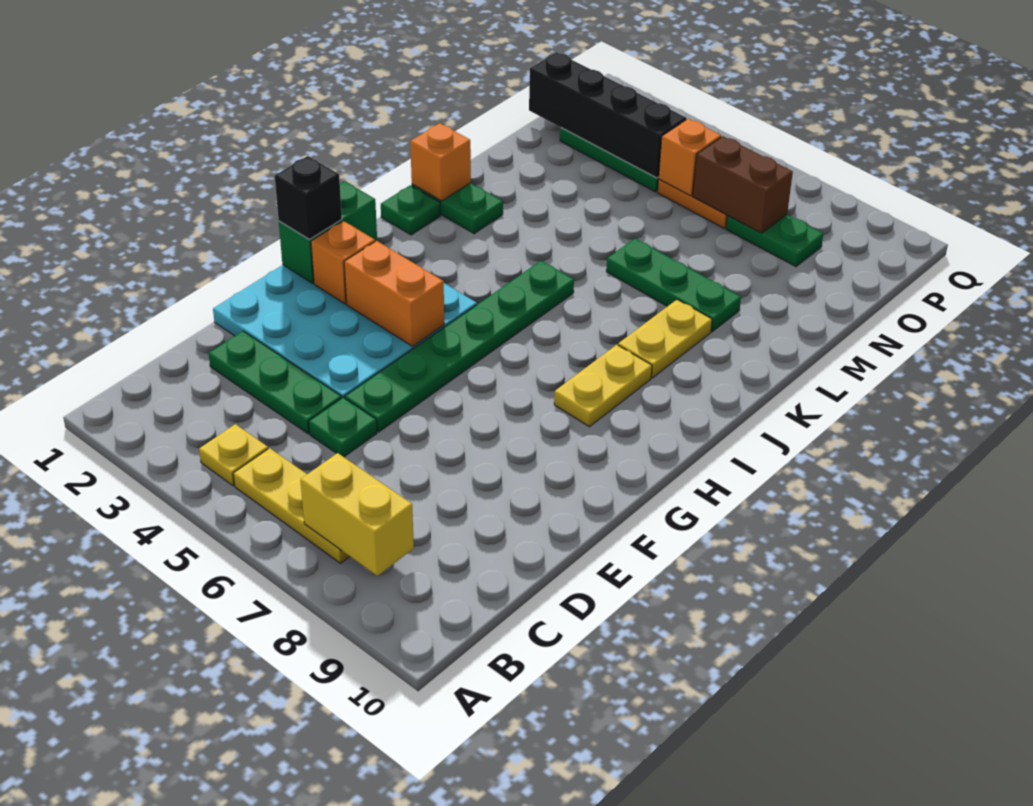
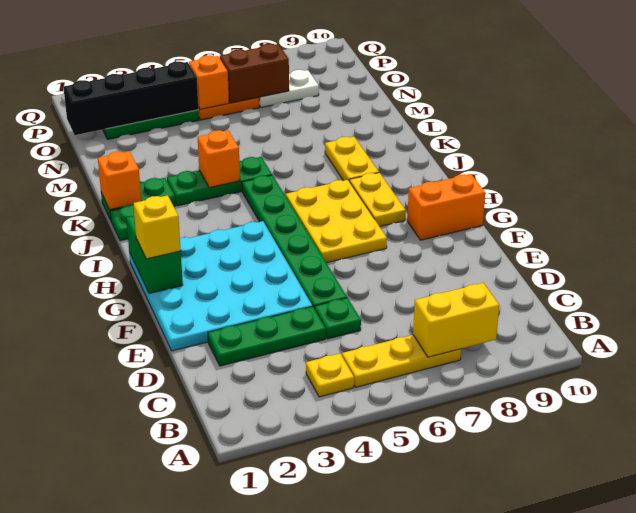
black brick G1 level 3 -> yellow brick G1 level 3
orange brick G2 level 2 -> orange brick K4 level 2
orange brick G3:G4 level 2 -> orange brick G9:G10 level 1
none -> yellow plate G6:I7 level 1
green plate L6:L8 level 1 -> green plate K3:K5 level 1
green plate O7:O8 level 1 -> white plate O7:O8 level 1

